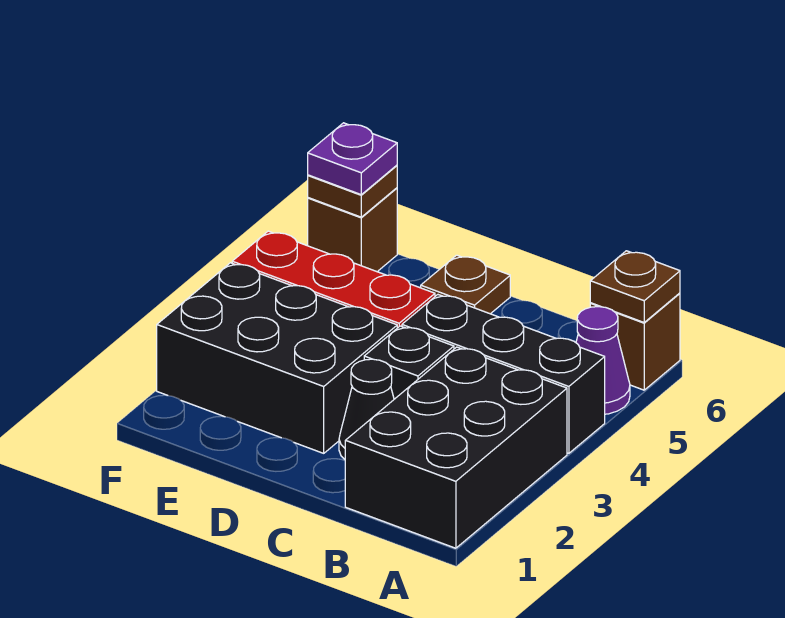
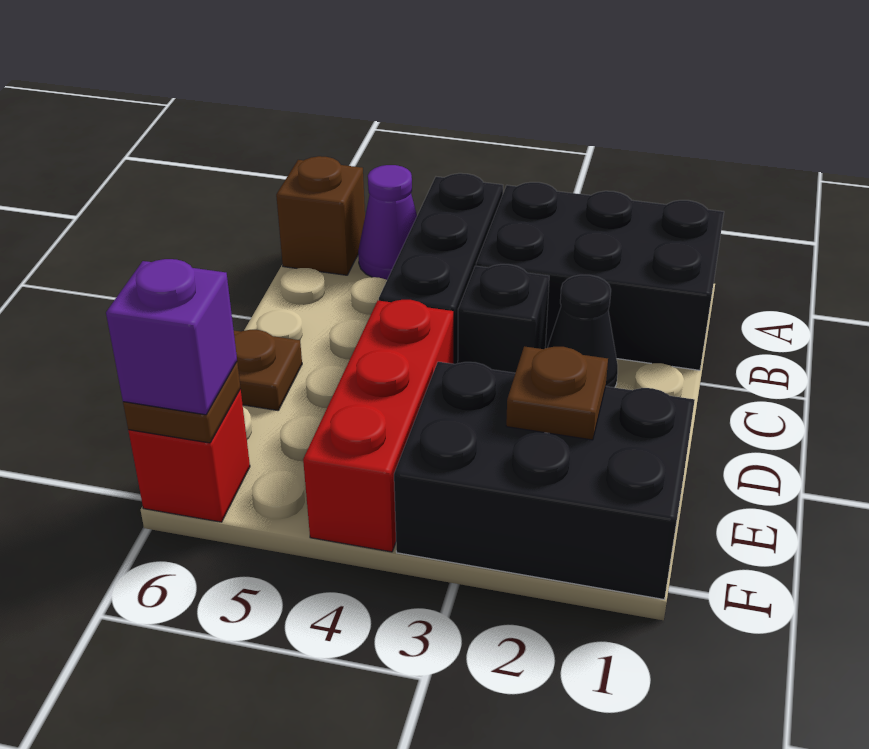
brown plate A6 level 2 -> brown plate E2 level 2
black brick D2:F3 level 1 -> black brick E1:F3 level 1
brown brick F6 level 1 -> red brick F6 level 1
purple plate F6 level 3 -> purple brick F6 level 3

